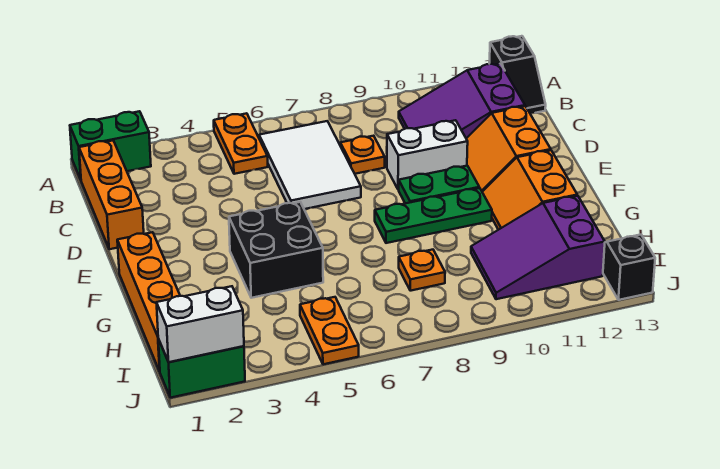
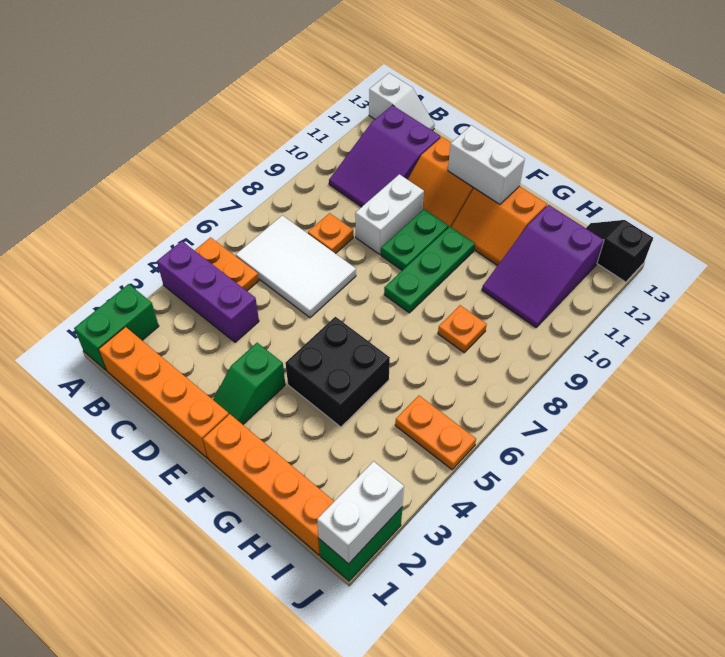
none -> purple brick A4:C4 level 1
black slope A13:B13 level 1 top A -> white slope A13:B13 level 1 top A
orange brick B1:D1 level 1 -> orange brick B1:E1 level 1
none -> green slope E2:E3 level 1 top 3
none -> white brick E12:F12 level 2

